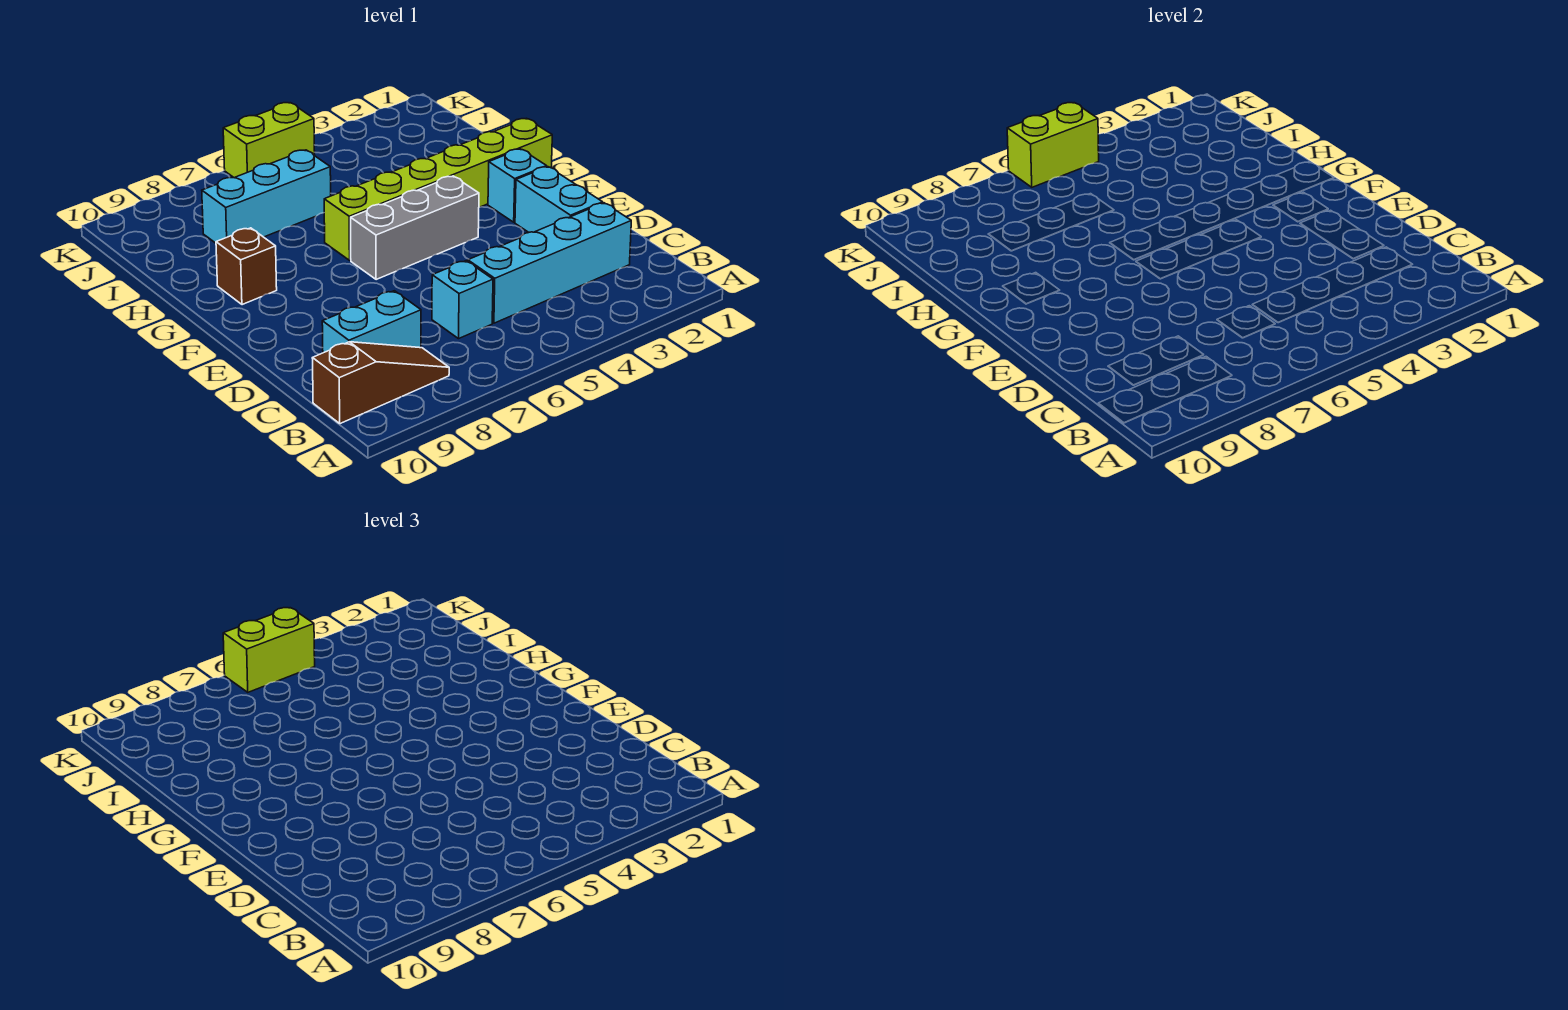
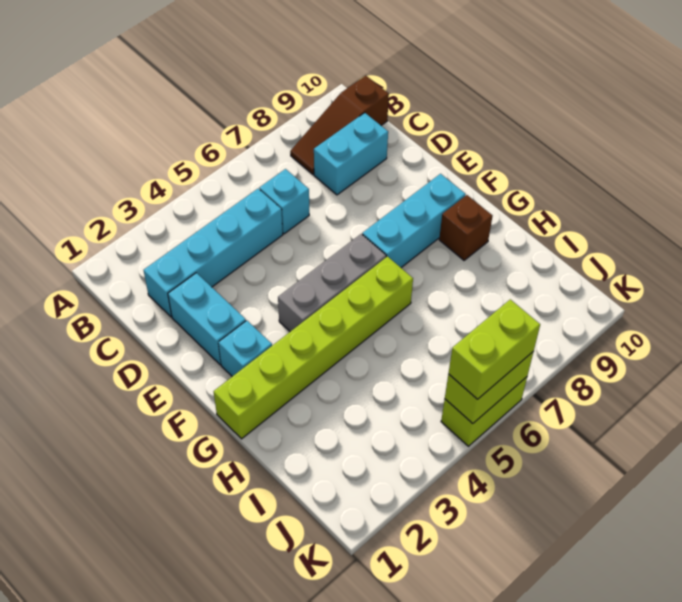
cyan brick I6:I8 level 1 -> cyan brick F7:F9 level 1

